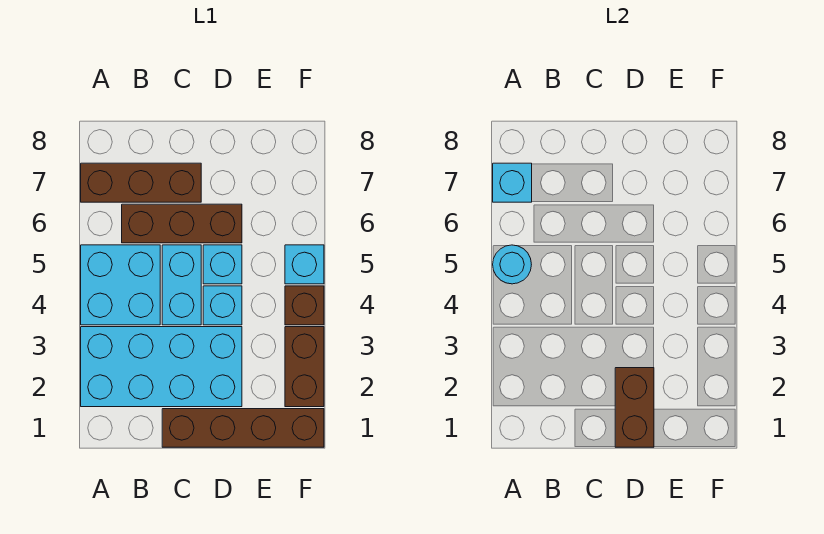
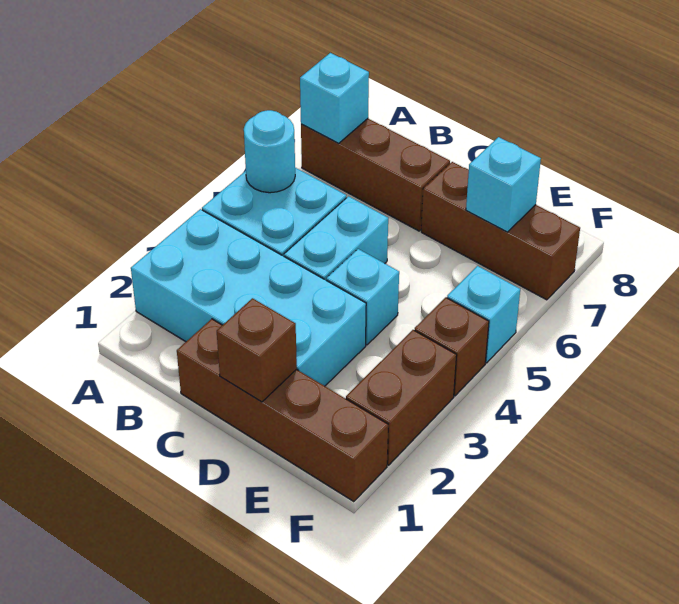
brown brick B6:D6 level 1 -> brown brick D7:F7 level 1
brown brick D1:D2 level 2 -> brown brick D1 level 2
cyan brick D5 level 1 -> cyan brick E7 level 2

